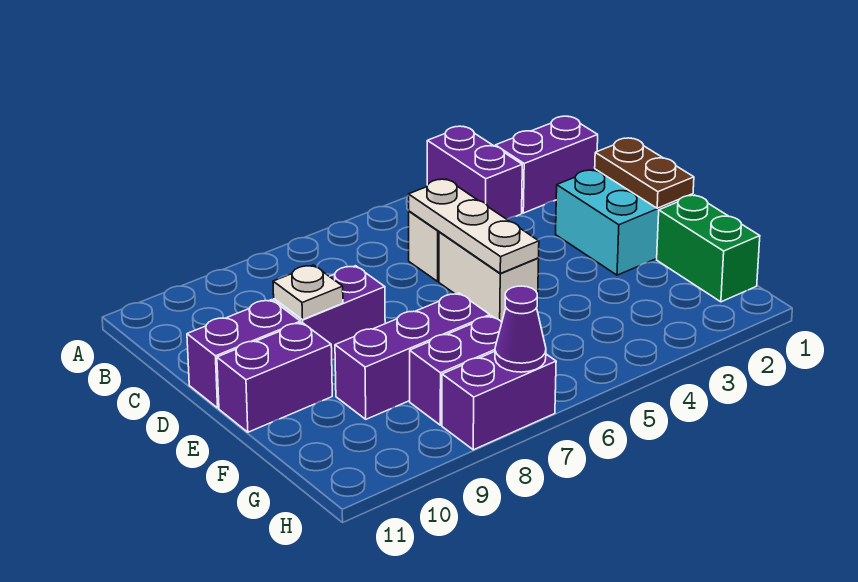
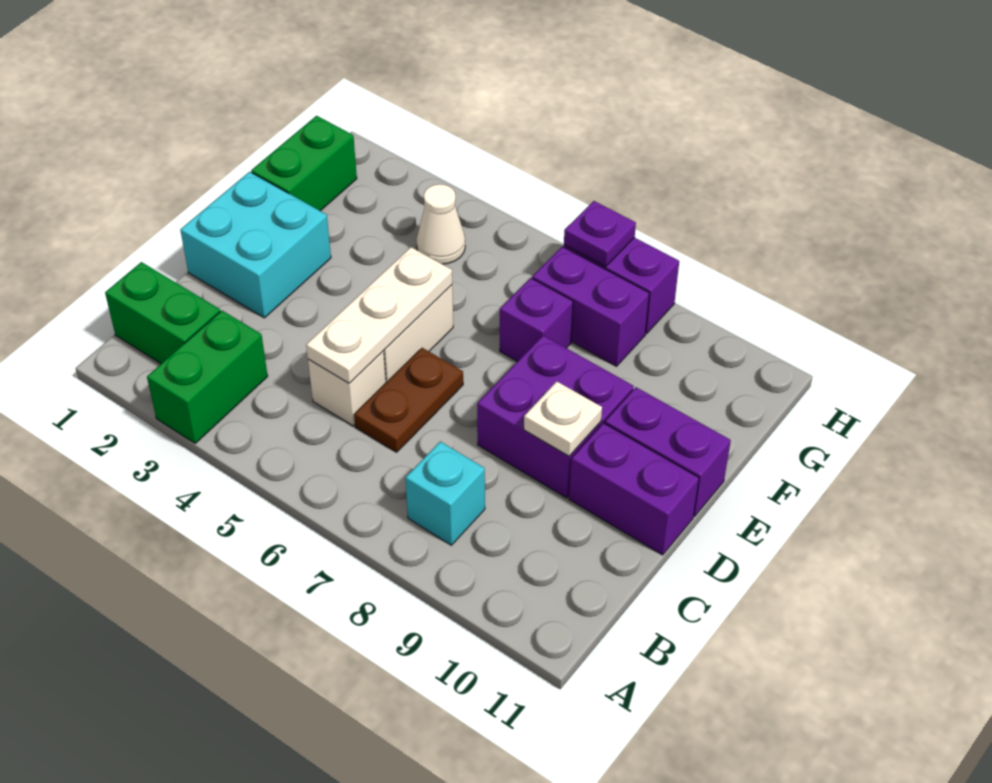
purple brick A3:B3 level 1 -> green brick A3:B3 level 1
purple brick B1:B2 level 1 -> green brick B1:B2 level 1
none -> cyan brick B8 level 1
brown plate D1:E1 level 2 -> brown plate C6:D6 level 1
purple brick D8:D9 level 1 -> purple brick D8:E9 level 1
purple brick F7:F9 level 1 -> purple brick F7 level 1
none -> white cone G4 level 1
purple cone H7 level 2 -> purple plate H7 level 2

